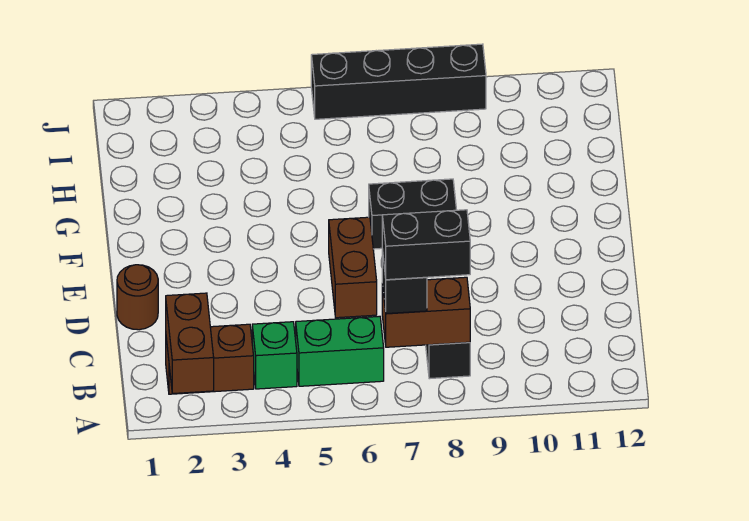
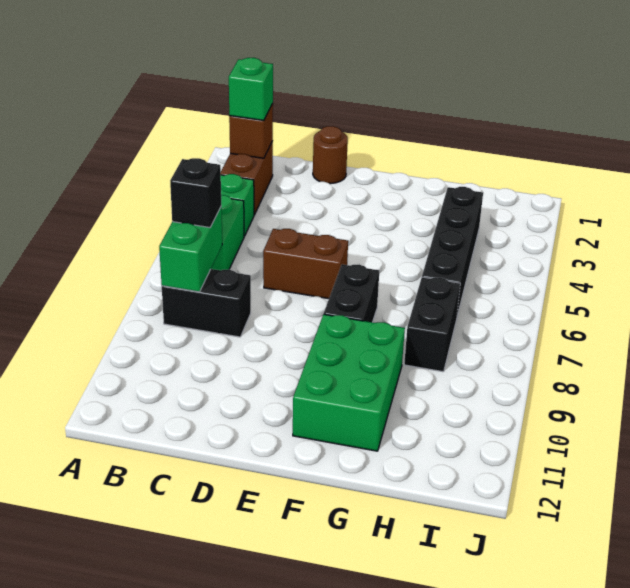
brown brick A2:B2 level 2 -> brown brick B2 level 2
none -> green brick B2 level 3
brown brick B7:B8 level 2 -> green brick B7:B8 level 2
black brick B7:B8 level 4 -> black brick H7:H8 level 1
none -> green brick F9:G11 level 1
black brick J6:J9 level 1 -> black brick H3:H6 level 1

